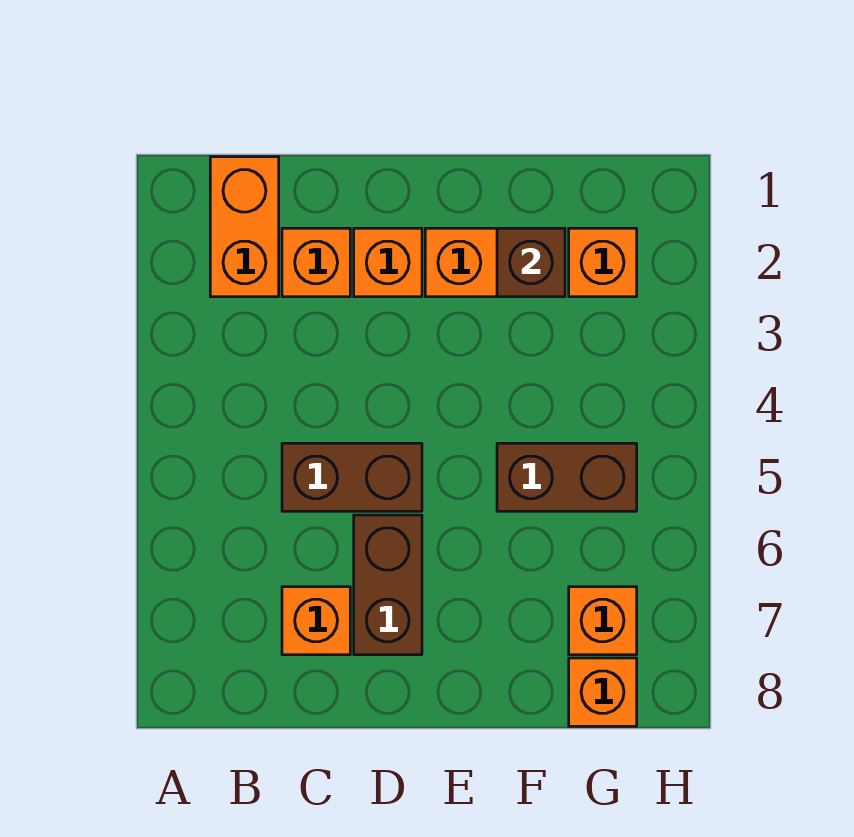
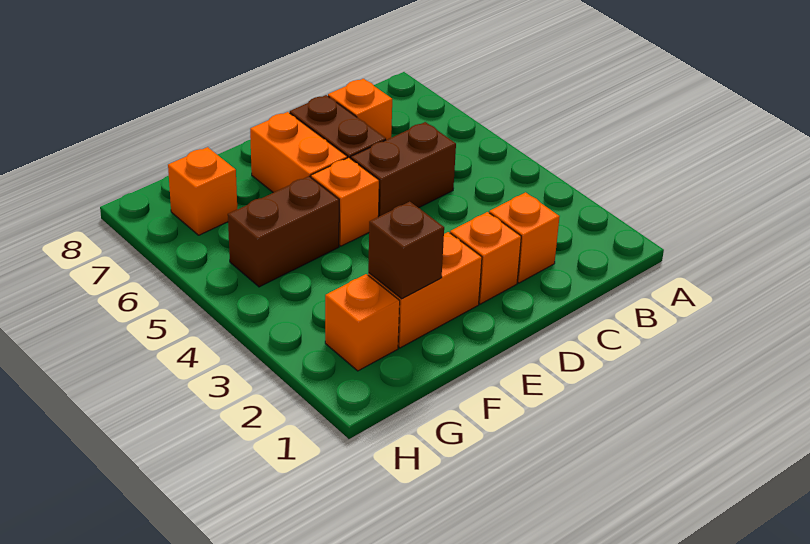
orange brick B1:B2 level 1 -> orange brick E6:E7 level 1
orange brick G8 level 1 -> orange brick E5 level 1

